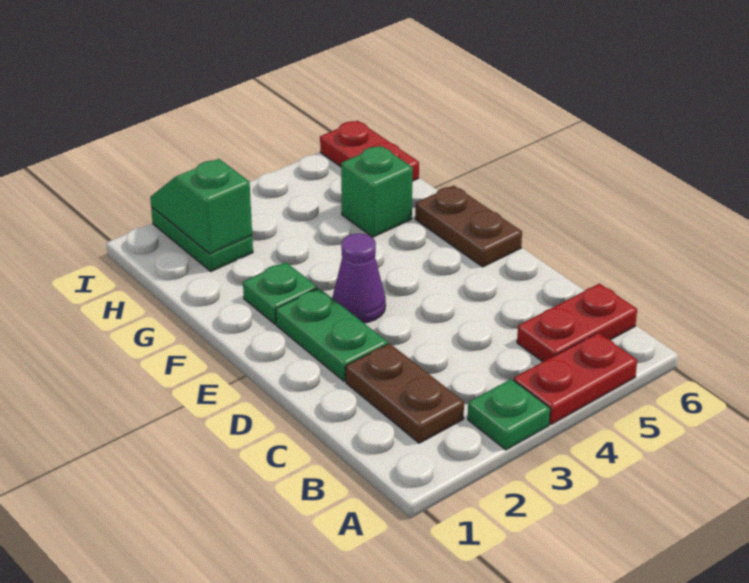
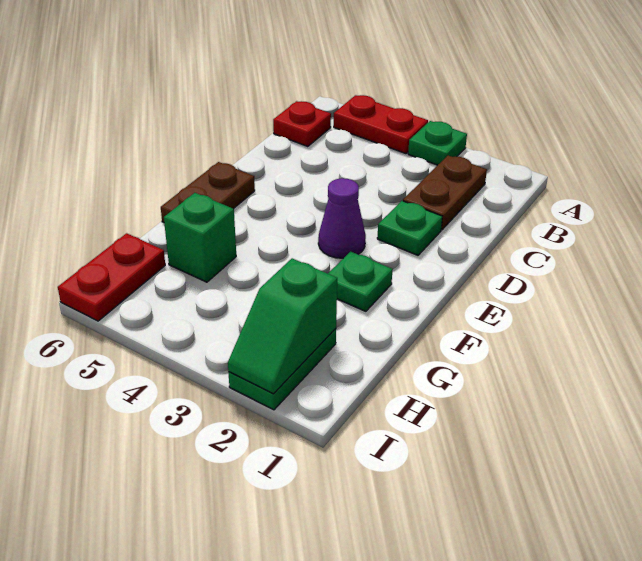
red plate B5:B6 level 1 -> red plate B6 level 1
green plate D2:E2 level 1 -> green plate D2 level 1

